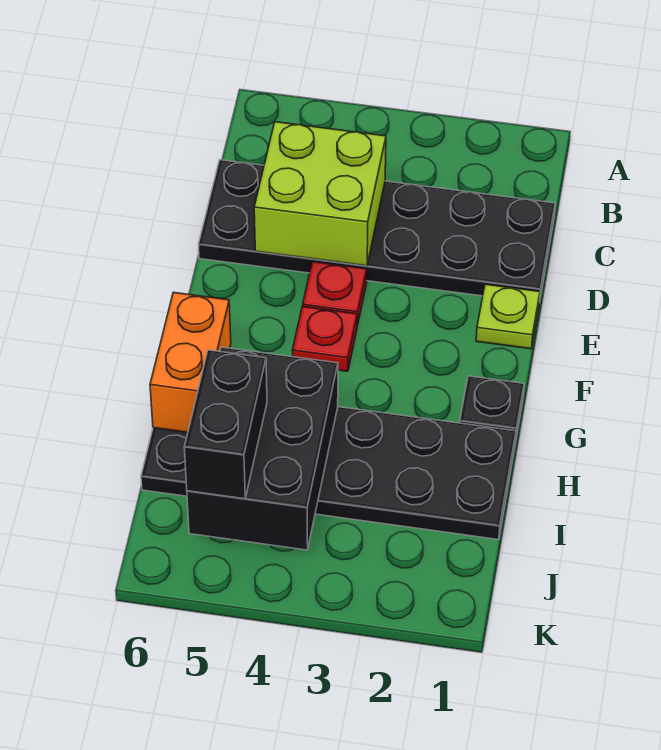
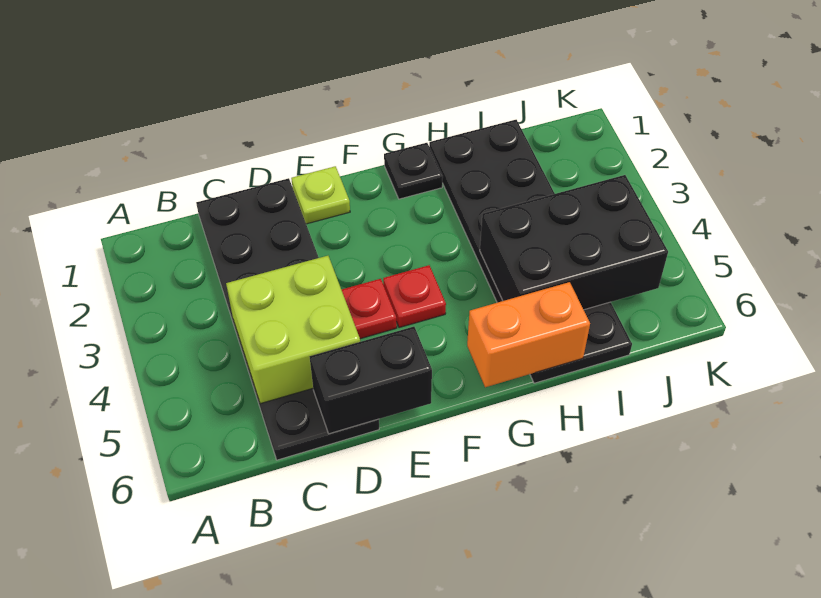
black brick I5:J5 level 3 -> black brick D6:E6 level 2

